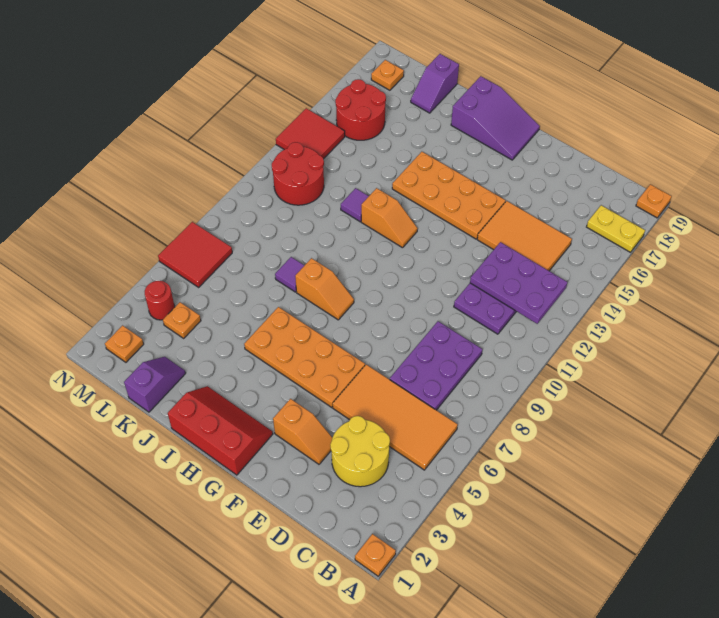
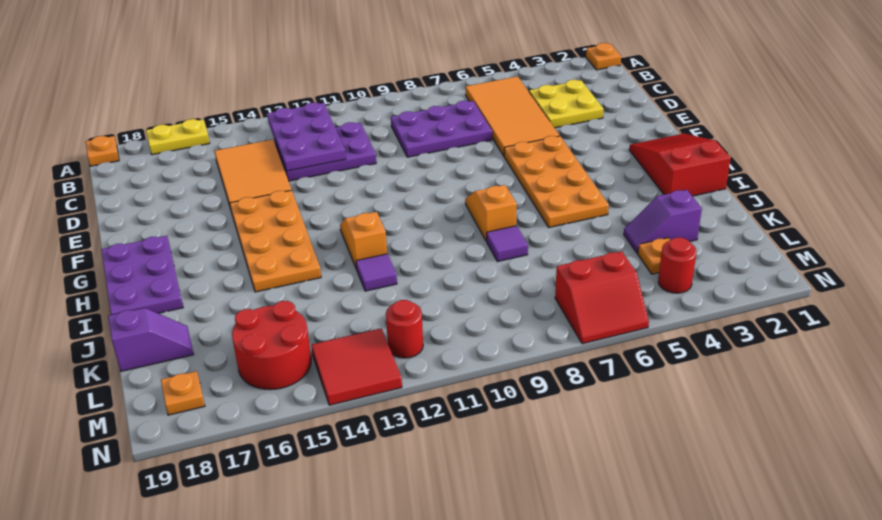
yellow plate A17:B17 level 1 -> yellow plate A16:A17 level 1
yellow round brick C3:D4 level 1 -> yellow plate C3:D4 level 1
orange slope E3:F3 level 1 top F -> none
red slope G1:I2 level 1 top 1 -> red slope G1:I2 level 1 top I
purple slope G18:I19 level 1 top I -> purple plate G18:I19 level 1
purple slope K1:K2 level 1 top 1 -> purple slope K3:K4 level 1 top 3
red round brick L11:M12 level 1 -> red round brick M12 level 1
orange plate M2 level 1 -> none
red tile M6:N7 level 1 -> red slope M6:N7 level 1 top M

